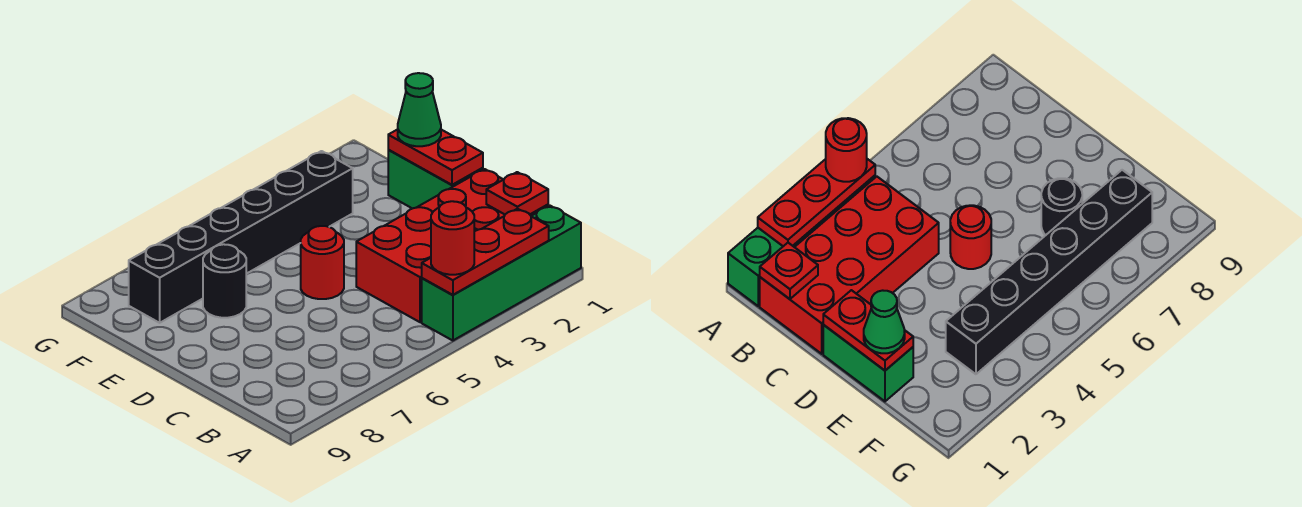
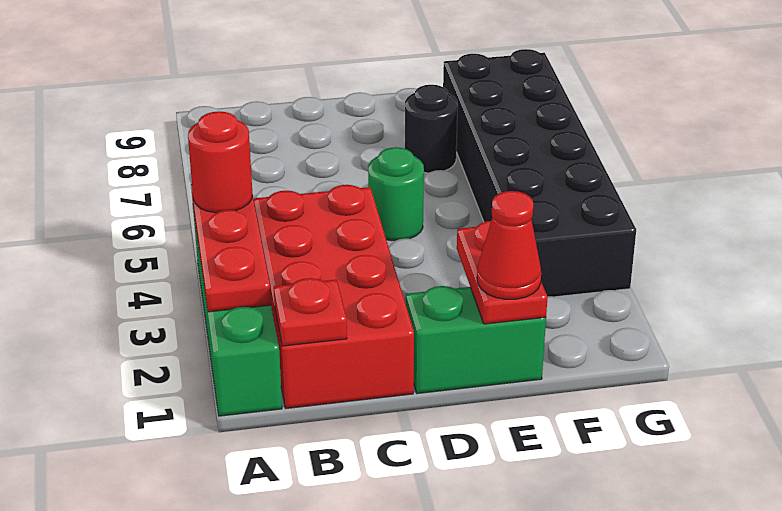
red plate D1:E1 level 2 -> red plate E1:E2 level 2
red round brick D5 level 1 -> green round brick D5 level 1
green cone E1 level 3 -> red cone E1 level 3
black brick F3:F8 level 1 -> black brick F3:G8 level 1

